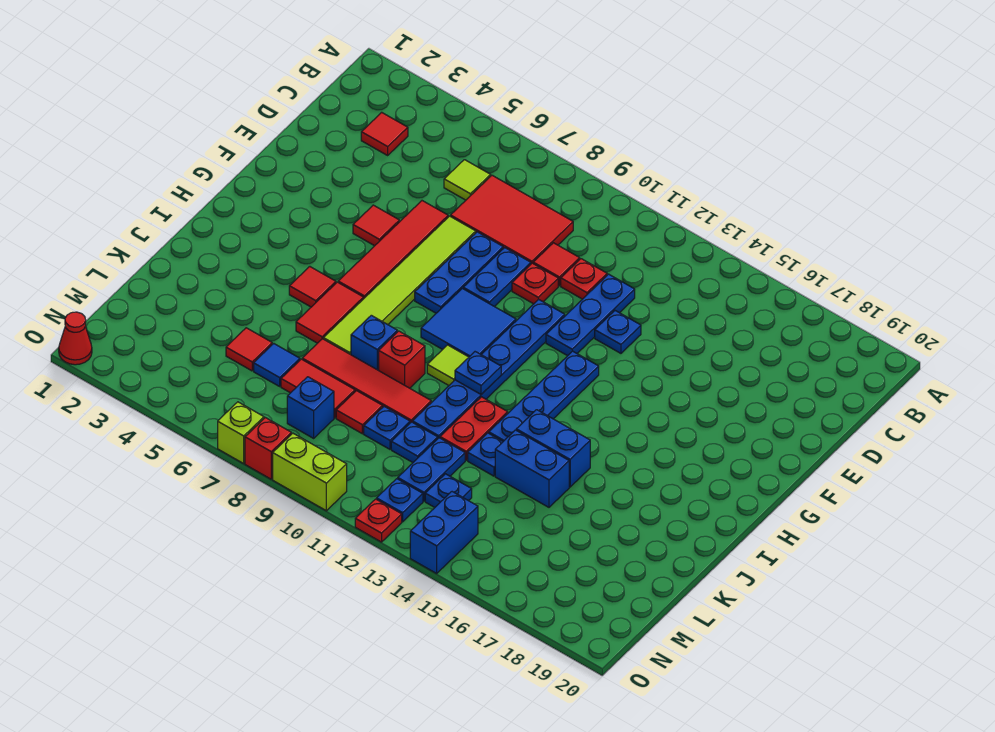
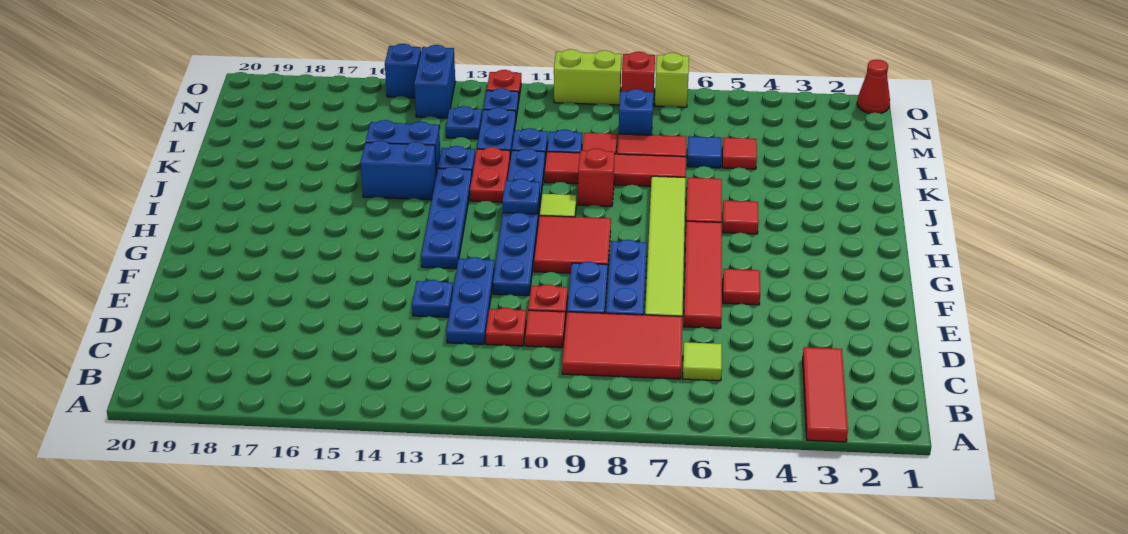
red tile C3 level 1 -> red tile A3:C3 level 1
blue tile G9:H10 level 1 -> red tile G9:H10 level 1
blue brick J8 level 1 -> blue brick O15 level 1

